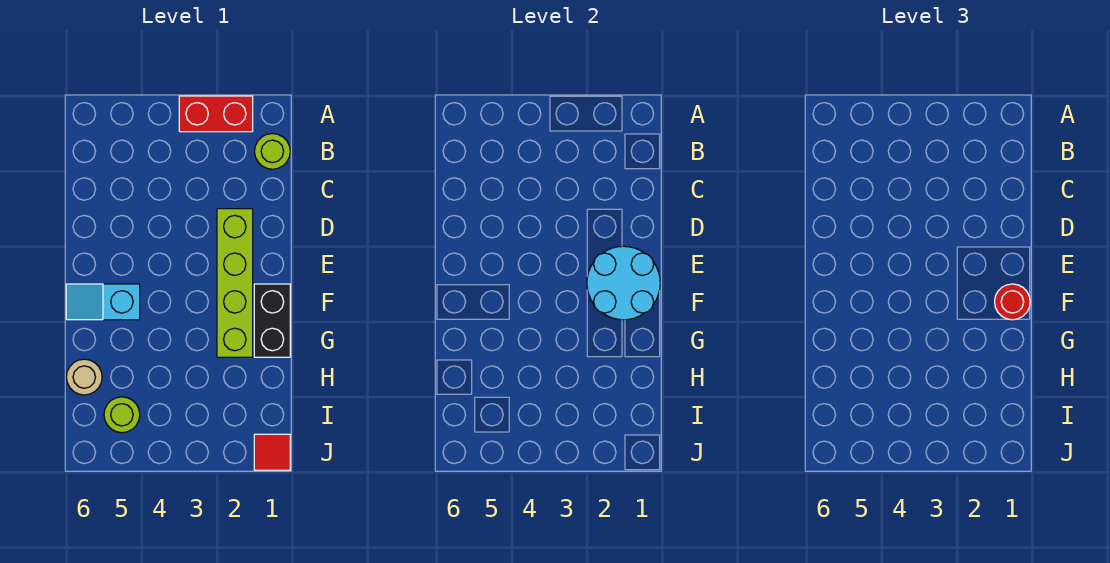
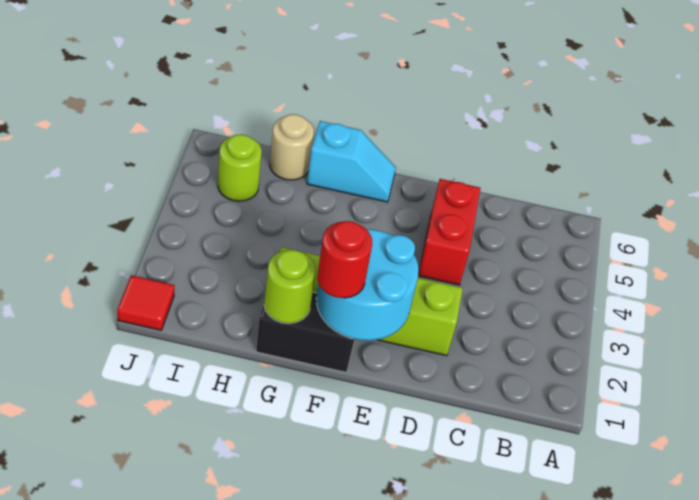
red brick A2:A3 level 1 -> red brick D4:D5 level 1
lime round brick B1 level 1 -> lime round brick G1 level 2
cyan slope F5:F6 level 1 top 5 -> cyan slope F6:G6 level 1 top G

